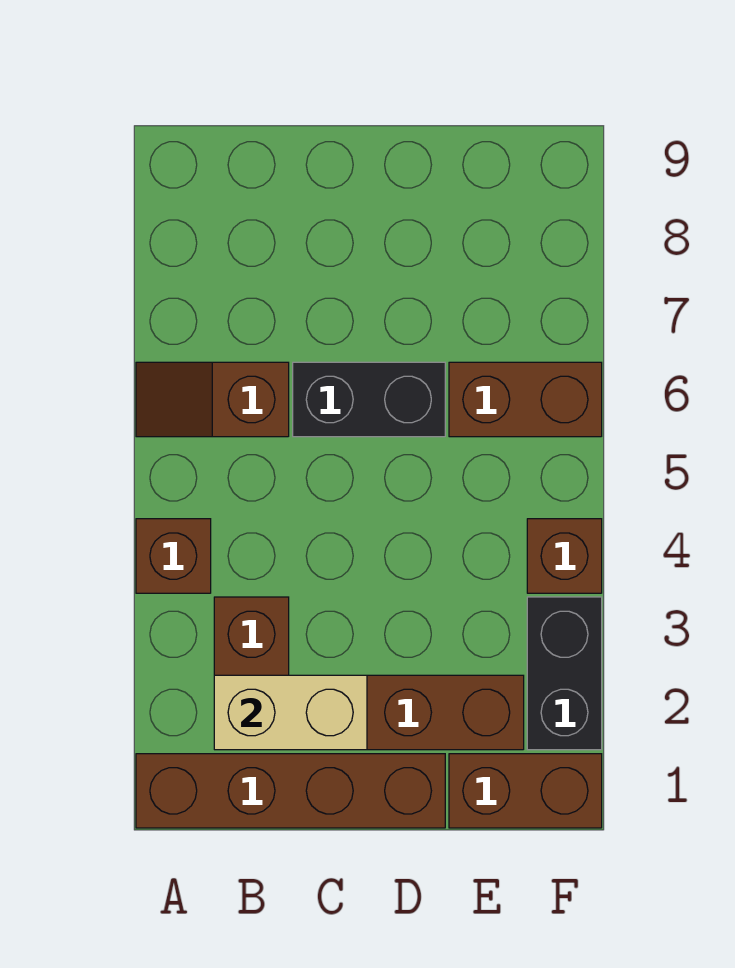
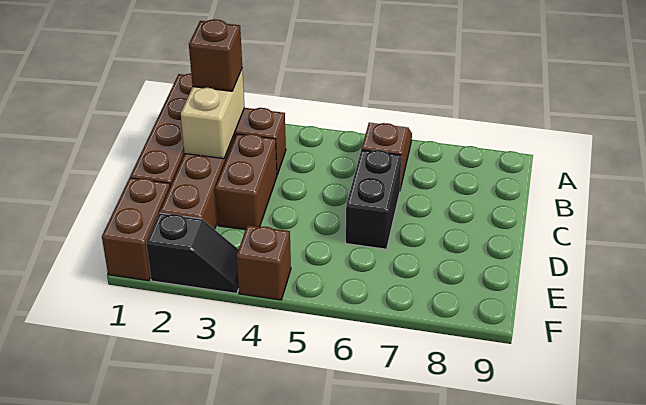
brown brick A4 level 1 -> brown brick B2 level 3
brown brick E6:F6 level 1 -> brown brick C3:D3 level 1
black brick F2:F3 level 1 -> black slope F2:F3 level 1 top 2

